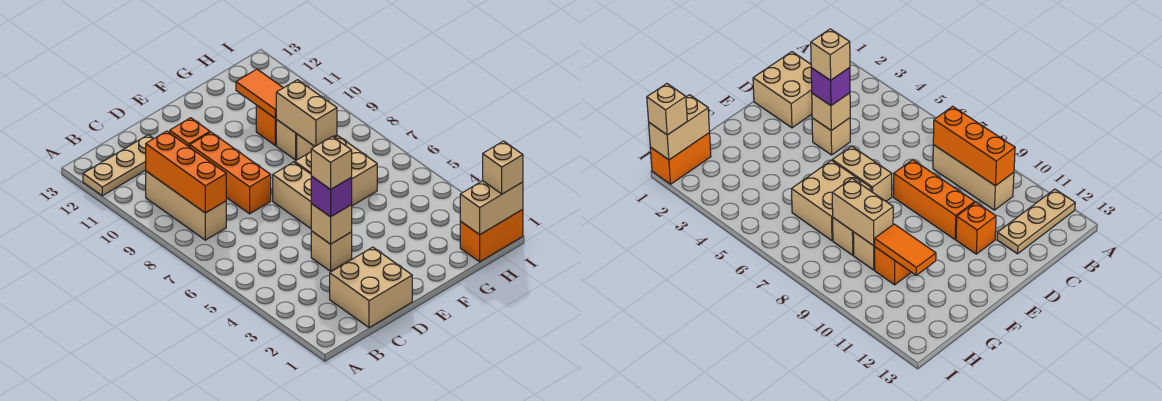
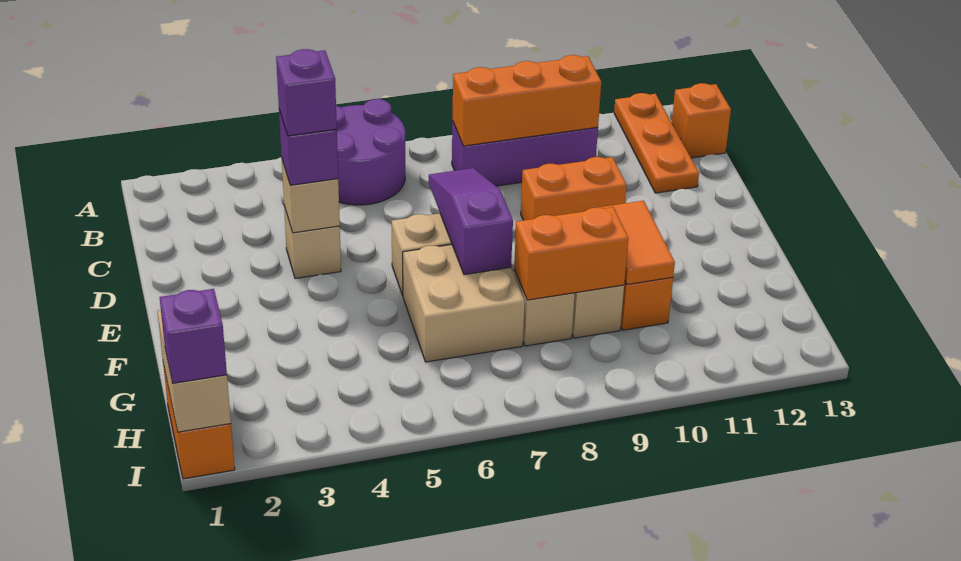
none -> purple round brick A5:B6 level 1
tan plate A12:C12 level 1 -> orange plate A12:C12 level 1
tan brick B8:B10 level 1 -> purple brick B8:B10 level 1
tan brick C1:D2 level 1 -> none
tan brick D4 level 4 -> purple brick D4 level 4
none -> purple slope D7:F7 level 2 top F
orange brick D8:D10 level 1 -> orange brick D9:D10 level 1
orange brick D11 level 1 -> orange brick B13 level 1
tan brick G8:G9 level 2 -> orange brick G8:G9 level 2
orange tile G10:G11 level 2 -> orange tile F10:G10 level 2
tan brick I1 level 3 -> purple brick I1 level 3

